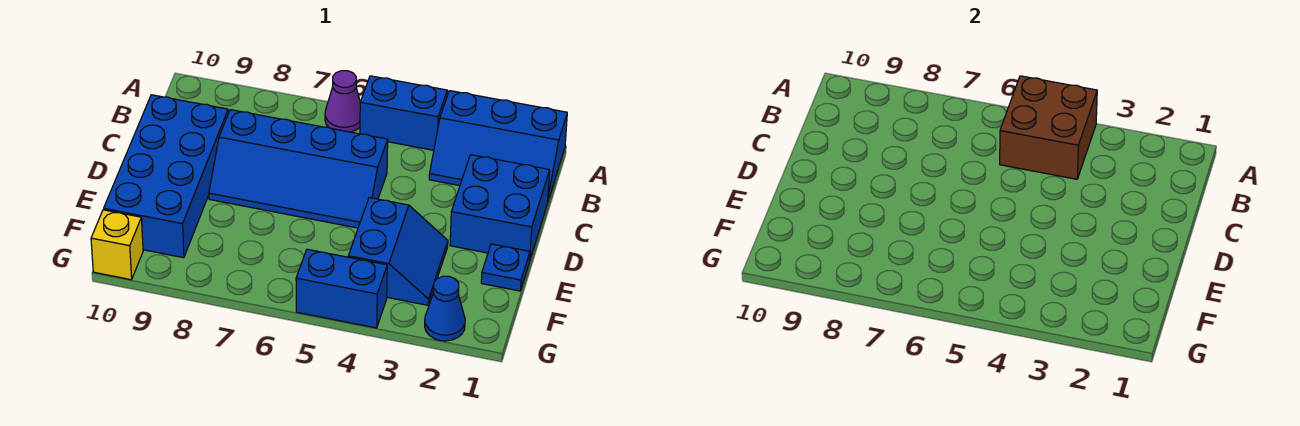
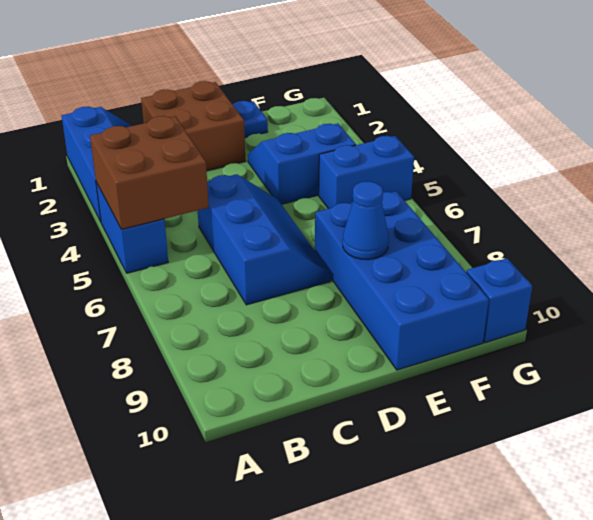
purple cone A6 level 1 -> none
blue brick C1:D2 level 1 -> brown brick C1:D2 level 1
blue slope C5:D8 level 1 top C -> blue slope C5:D7 level 1 top C
blue brick C9:F10 level 1 -> blue brick E7:F10 level 1
blue cone G2 level 1 -> blue cone E8 level 2
blue brick G4:G5 level 1 -> blue brick F5:G5 level 1
yellow brick G10 level 1 -> blue brick G10 level 1

